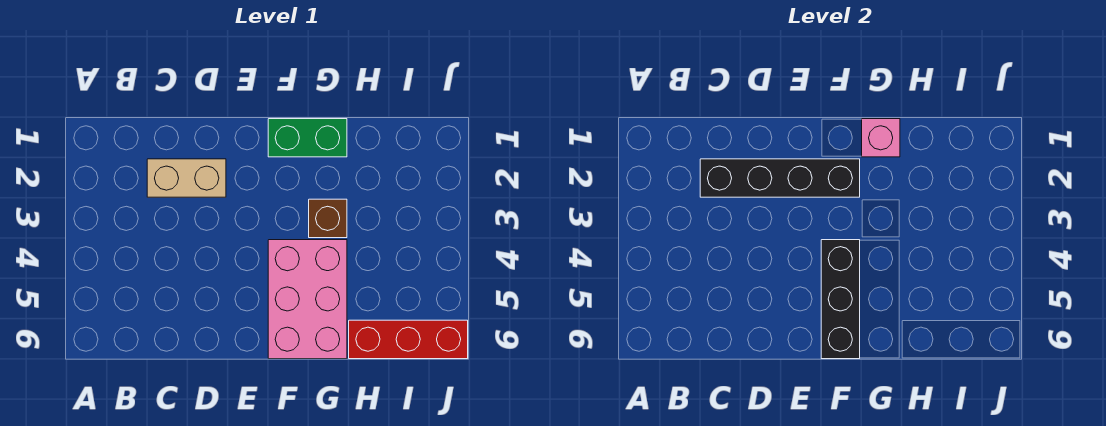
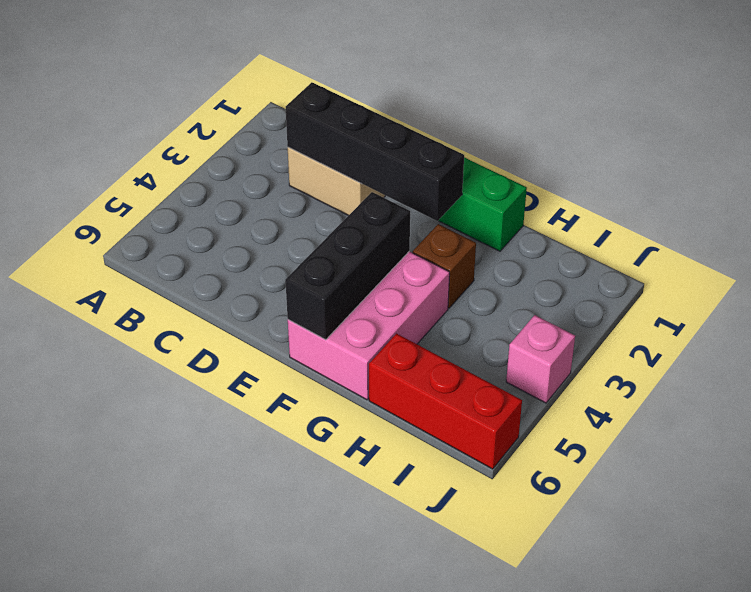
pink brick G1 level 2 -> pink brick J4 level 1

